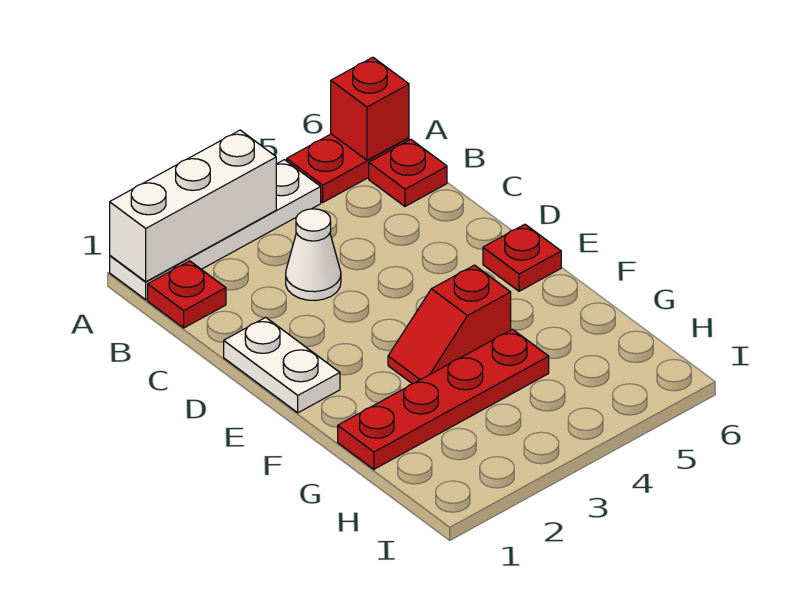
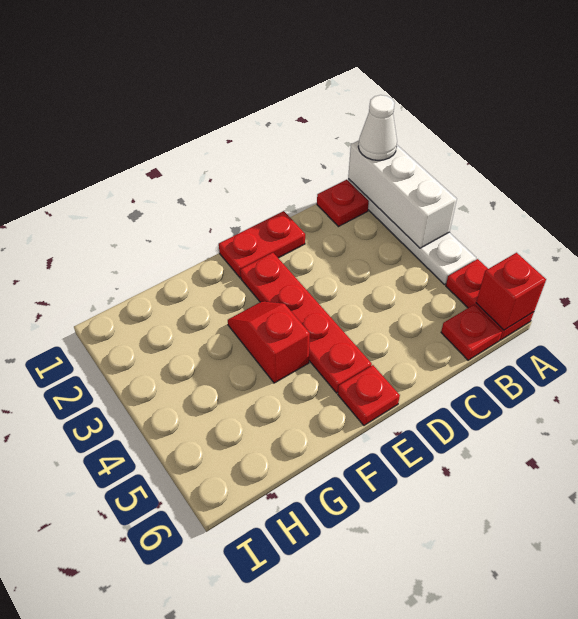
white cone C3 level 1 -> white cone A1 level 3
white plate D1:E1 level 1 -> red plate D1:E1 level 1
red plate G1:G4 level 1 -> red plate E2:E5 level 1

